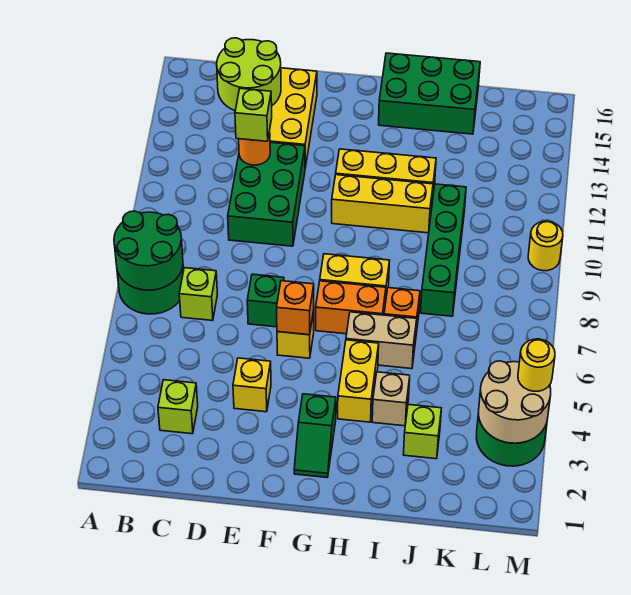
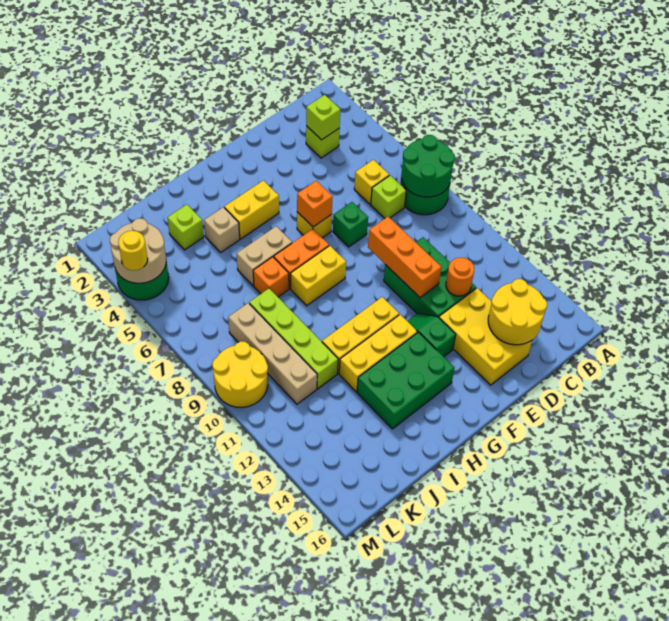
lime round brick C14:D15 level 2 -> yellow round brick C14:D15 level 2
lime brick D12 level 3 -> lime brick C3 level 2
yellow brick E4 level 1 -> yellow brick C6 level 1
none -> orange brick E9:E11 level 2
green slope G2:G3 level 1 top 3 -> green slope F12:F13 level 1 top 13
yellow brick H4:H5 level 1 -> yellow brick G4:H4 level 1
green brick H15:J16 level 1 -> green brick G13:I14 level 1
green brick J8:J11 level 1 -> lime brick J8:J11 level 1
none -> tan brick K8:K11 level 1
yellow round brick M10 level 1 -> yellow round brick L9:M10 level 1

